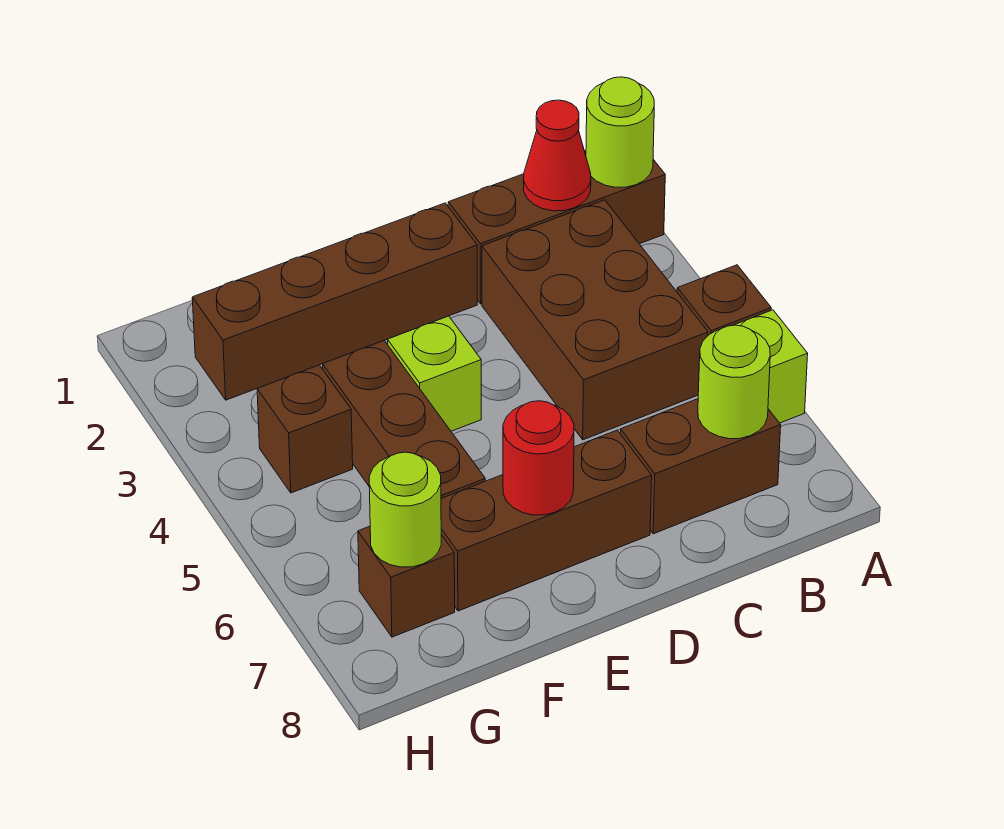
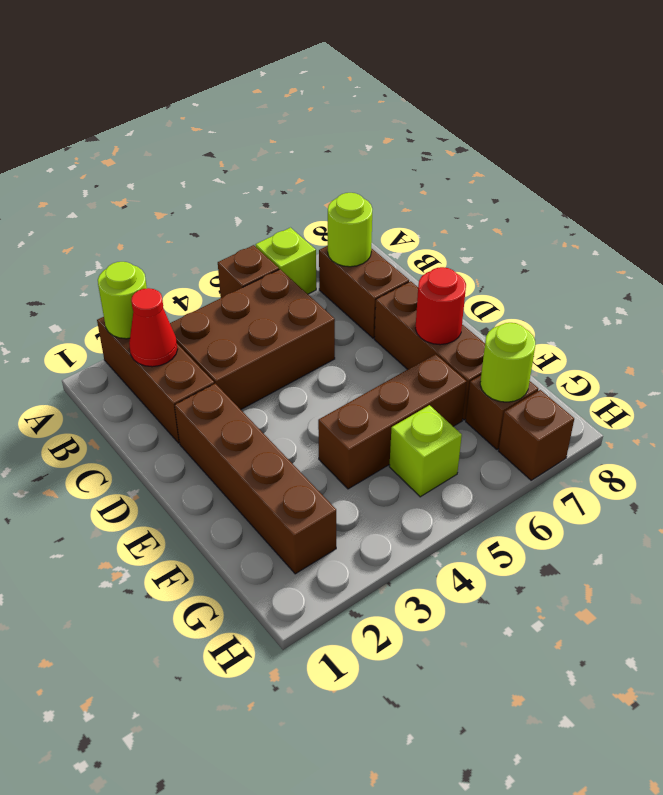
lime brick E4 level 1 -> lime brick G5 level 1
brown brick G4 level 1 -> brown brick H7 level 1

